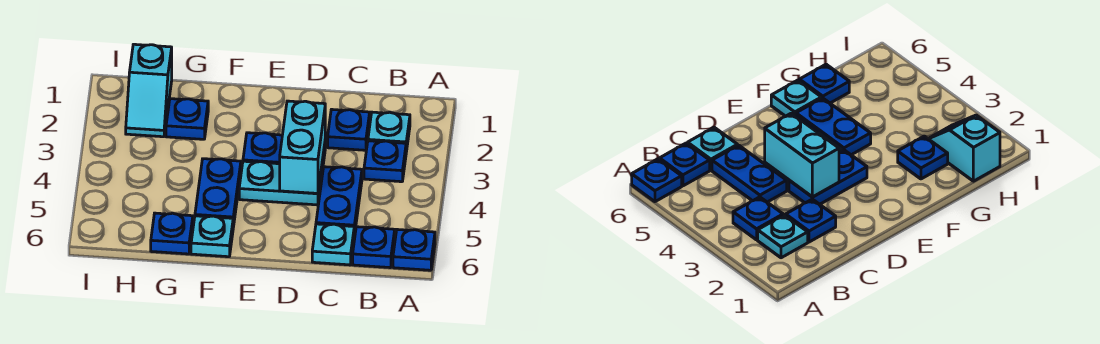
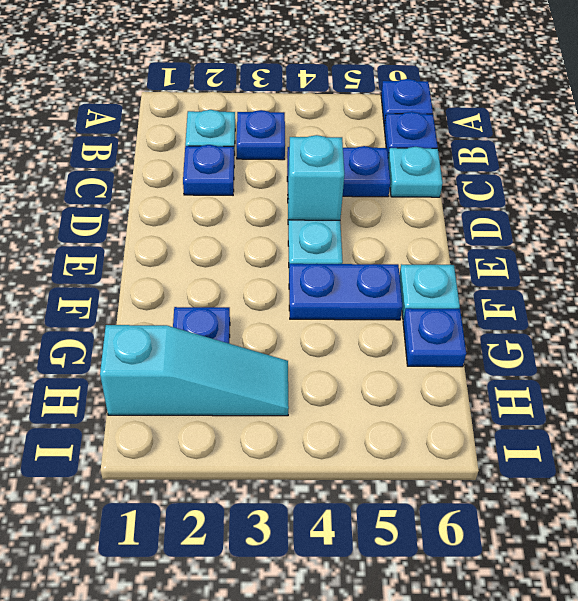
blue plate D3:E3 level 1 -> none
cyan brick D3:D4 level 2 -> cyan brick D4 level 2
cyan slope H1:H2 level 1 top 1 -> cyan slope H1:H3 level 1 top 1

